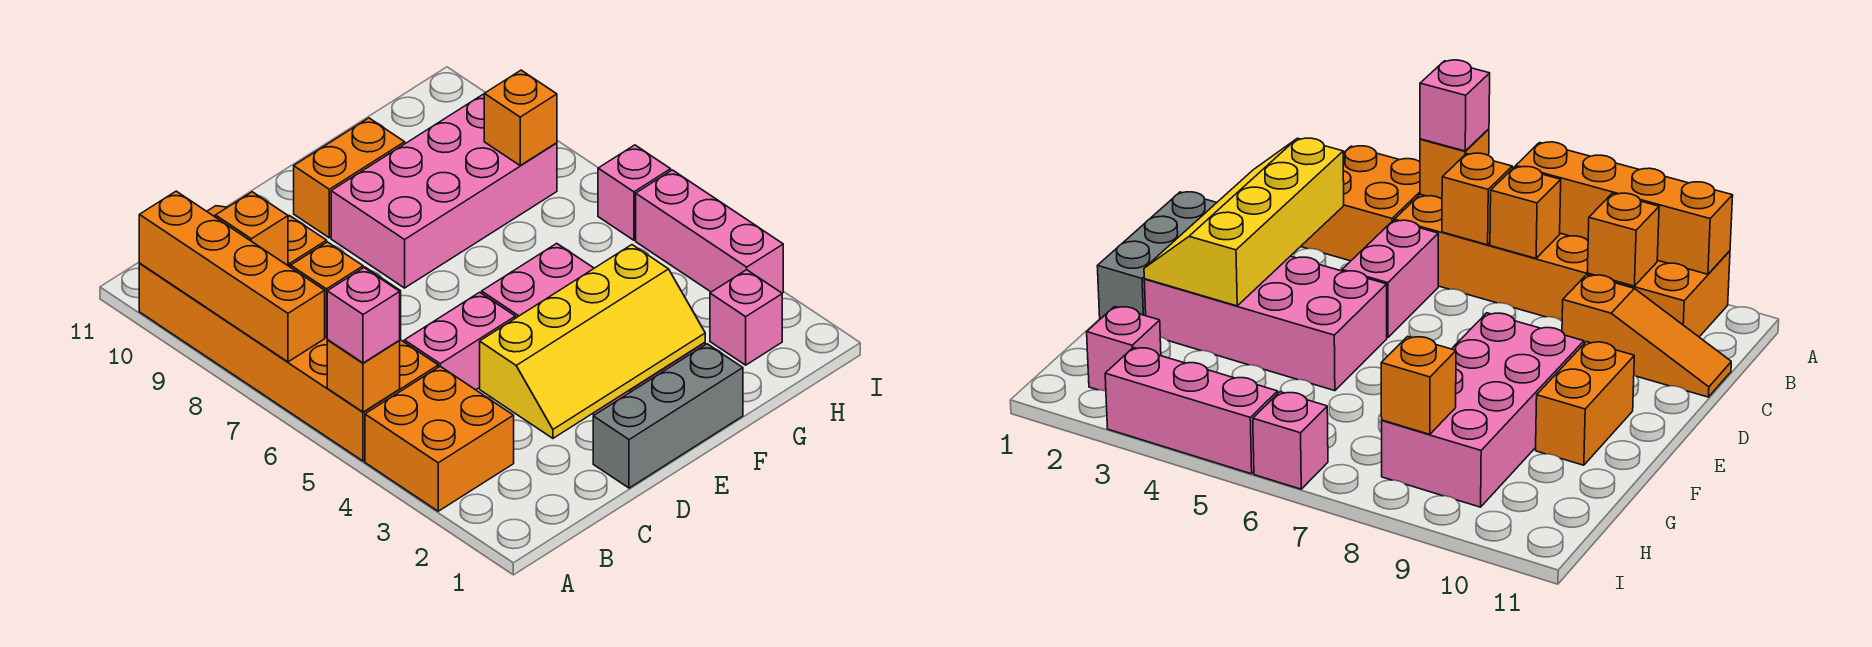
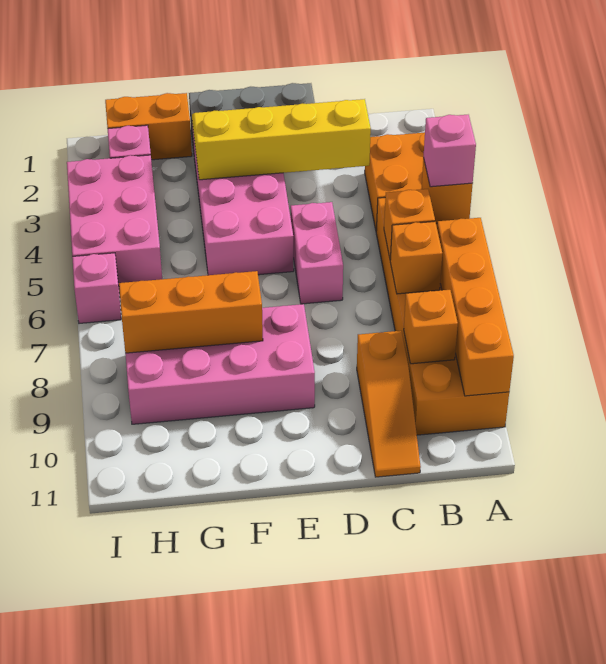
pink brick C5:D5 level 1 -> pink brick D5:D6 level 1
orange brick E10:F10 level 1 -> orange brick G1:H1 level 1
orange brick H8 level 2 -> orange brick F8:H8 level 2
pink brick I3:I5 level 1 -> pink brick H3:I5 level 1

